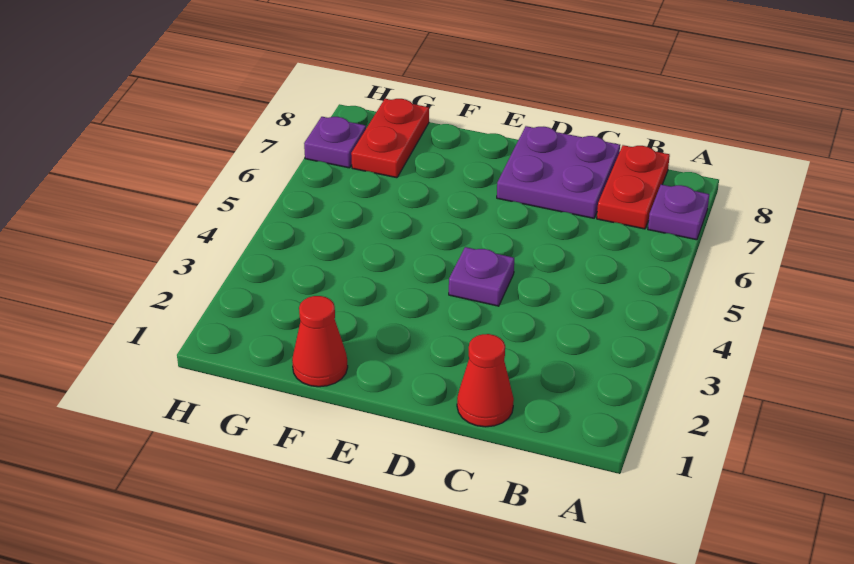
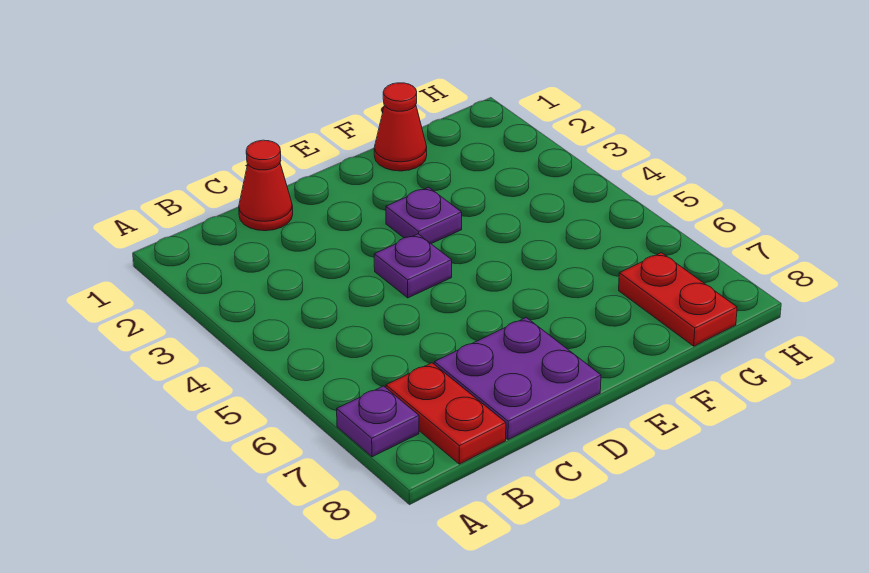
purple plate H7 level 1 -> purple plate E3 level 1

